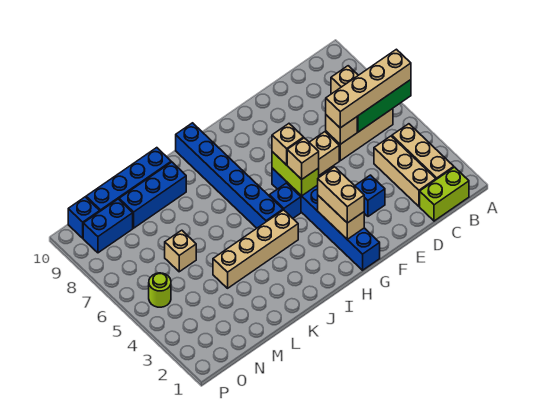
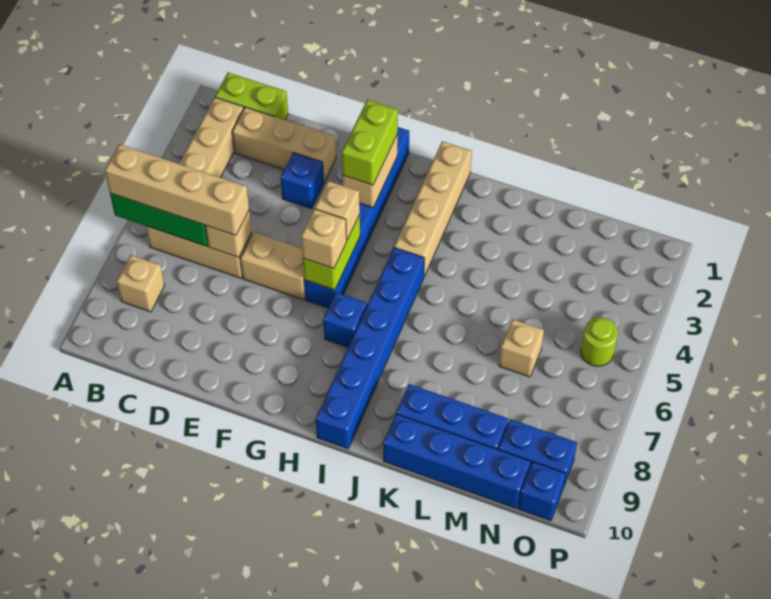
tan brick C2:C4 level 1 -> tan brick C2:E2 level 1
tan brick G2:G3 level 3 -> lime brick G2:G3 level 3
blue brick H5 level 1 -> blue brick H7 level 1
tan brick I4:L4 level 1 -> tan brick I1:I4 level 1

